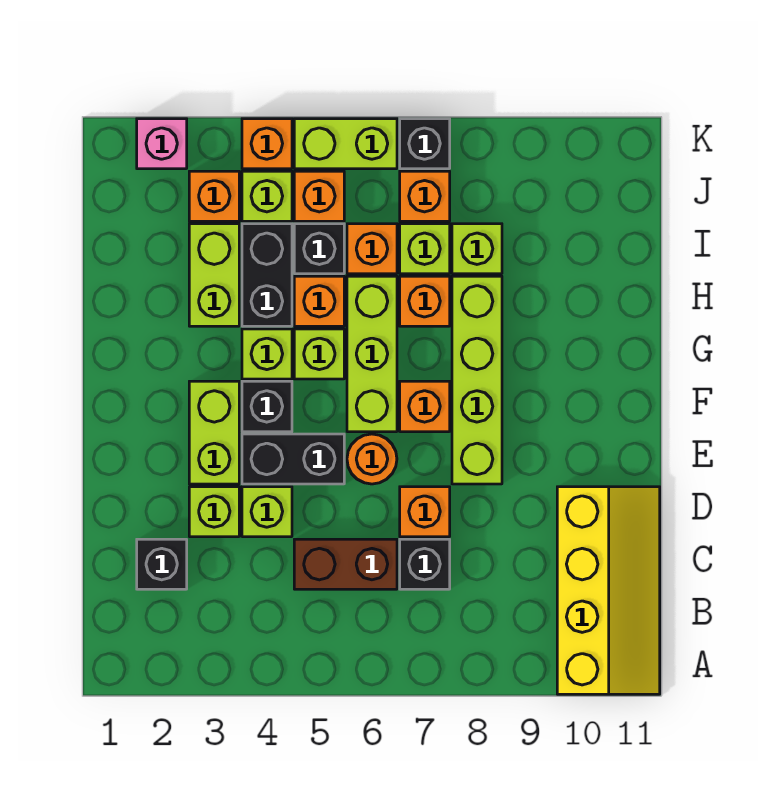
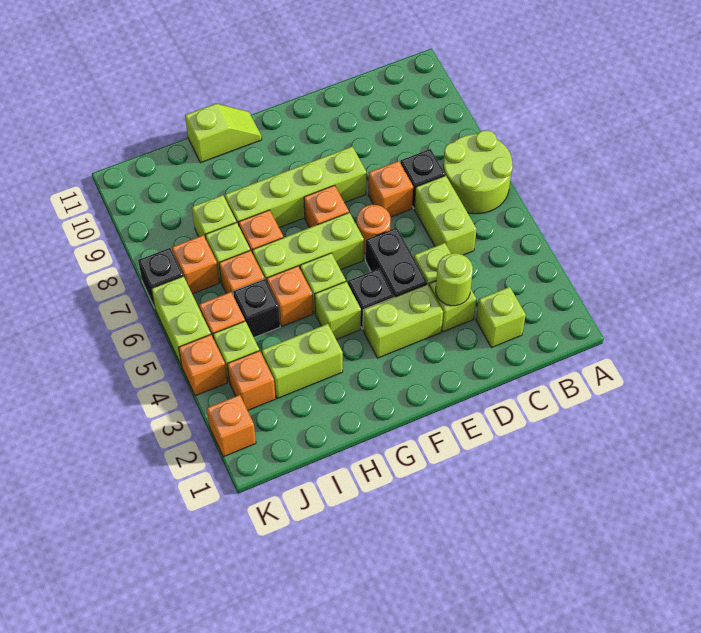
none -> lime round brick A6:B7 level 1
yellow slope A10:D11 level 1 top 10 -> none
black brick C2 level 1 -> lime brick C2 level 1
brown brick C5:C6 level 1 -> lime brick C5:C6 level 1
none -> lime round brick D3 level 2
none -> lime slope G11:H11 level 1 top H
black brick H4:I4 level 1 -> none
pink brick K2 level 1 -> orange brick K2 level 1

